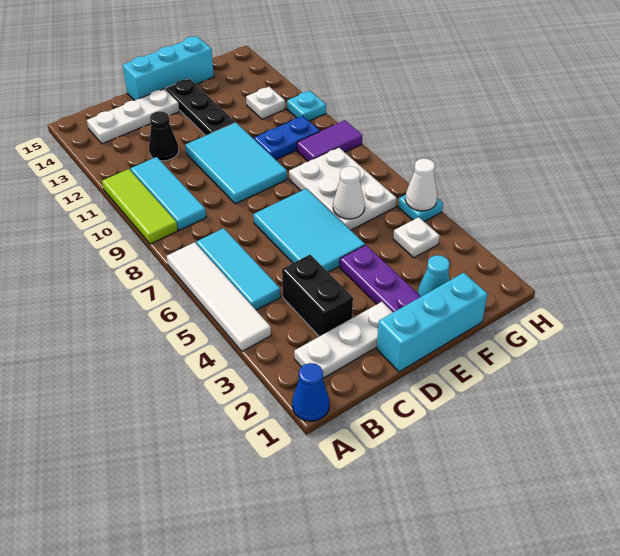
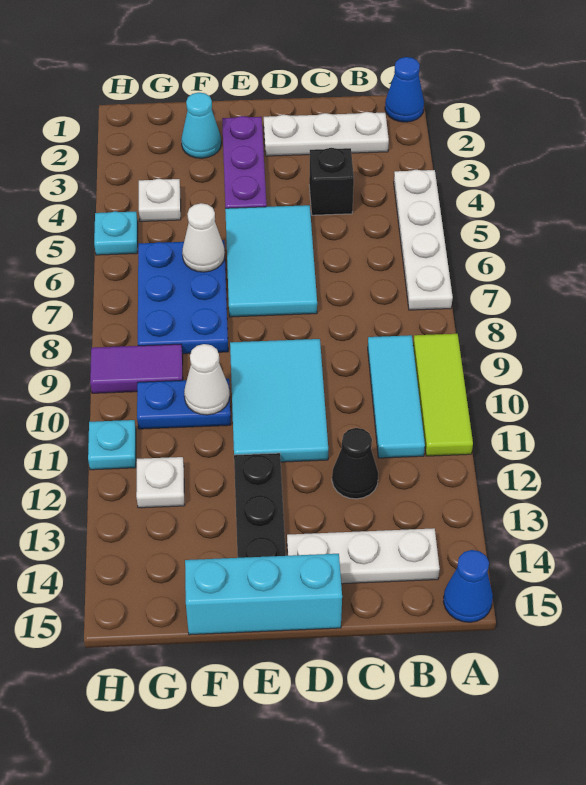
white tile A4:A7 level 1 -> white plate A4:A7 level 1
none -> blue cone A15 level 1
cyan tile B5:B7 level 1 -> none
black brick C3:C4 level 1 -> black brick C4 level 1
cyan brick D1:F1 level 1 -> none
white plate F6:G8 level 1 -> blue plate F6:G8 level 1
white cone H5 level 2 -> white cone F10 level 2

